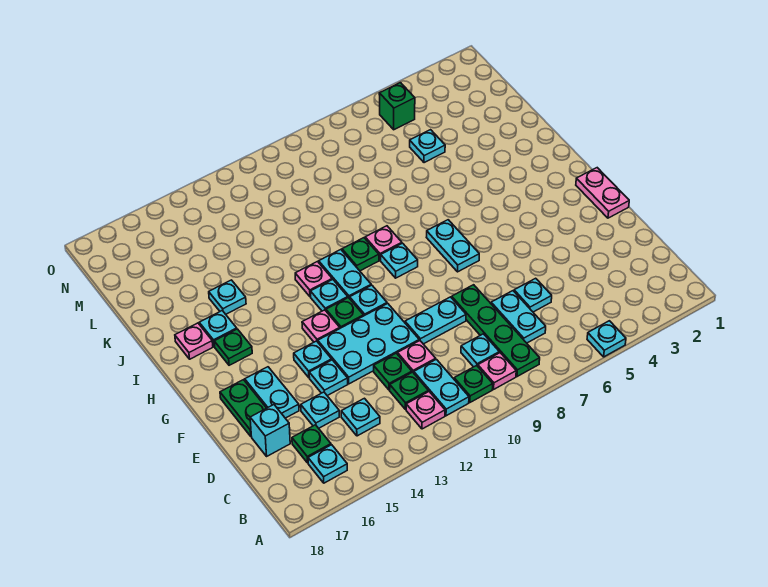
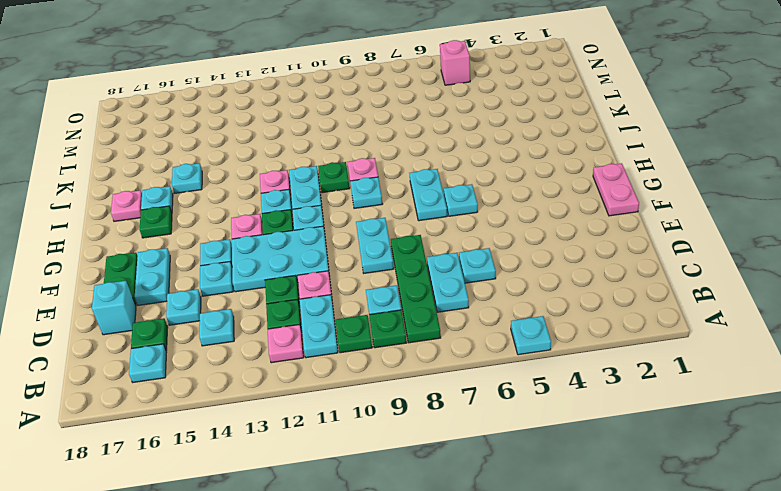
pink plate B9 level 1 -> green plate B9 level 1
cyan plate E9:E10 level 1 -> cyan plate E9:F9 level 1
cyan plate L5 level 1 -> cyan plate G6 level 1
green brick N5 level 1 -> pink brick N5 level 1

